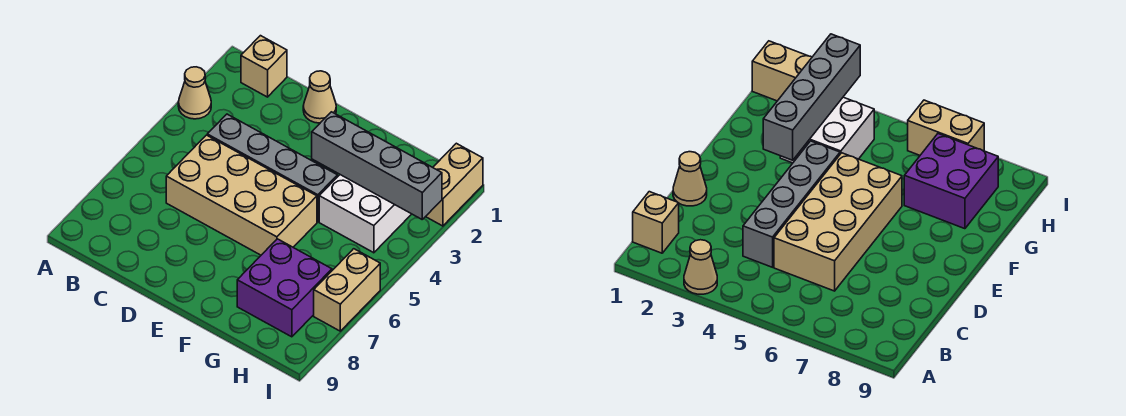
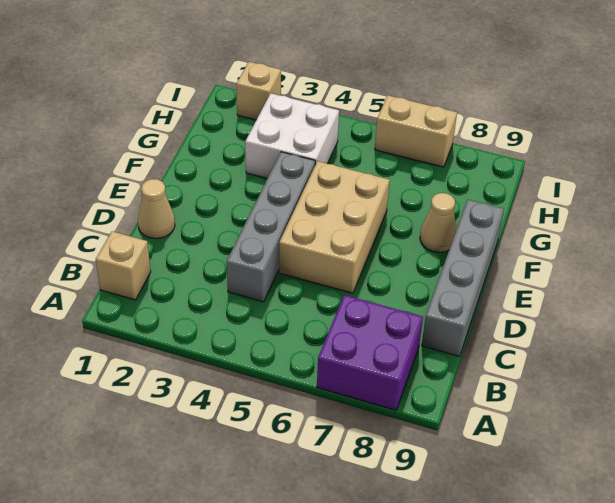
tan cone A3 level 1 -> tan cone F8 level 1
tan brick C5:F6 level 1 -> tan brick D5:F6 level 1
grey brick F3:I3 level 2 -> grey brick C9:F9 level 1
purple brick G7:H8 level 1 -> purple brick A7:B8 level 1
tan brick I1:I2 level 1 -> tan brick I2 level 1

